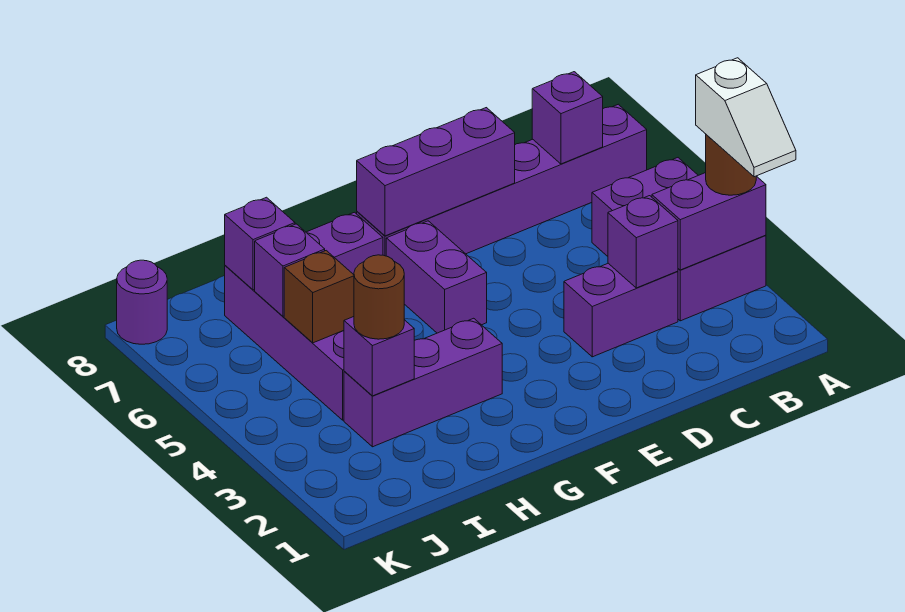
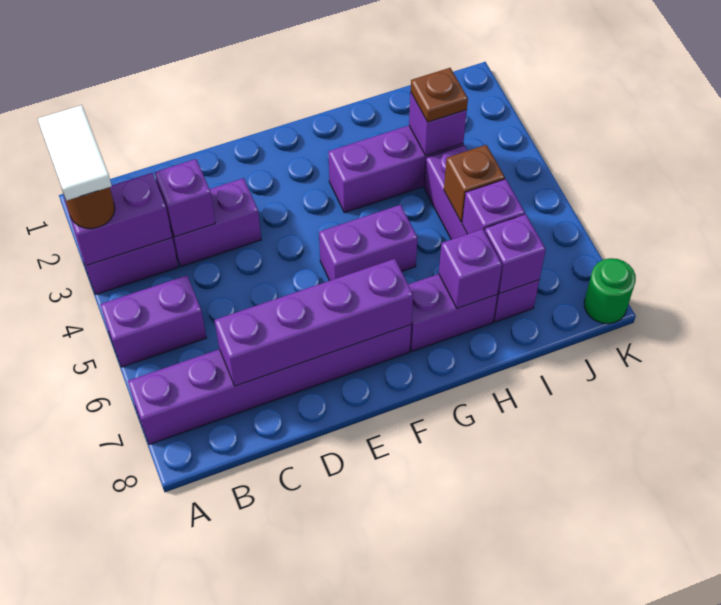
white slope A2:A3 level 4 top 3 -> white tile A2:A3 level 4
purple brick B7 level 2 -> purple brick H7 level 2
purple brick D7:F7 level 2 -> purple brick C7:F7 level 2
purple brick F5:F6 level 1 -> purple brick F5:G5 level 1
brown round brick I3 level 3 -> brown plate I3 level 3
purple round brick K8 level 1 -> green round brick K8 level 1

